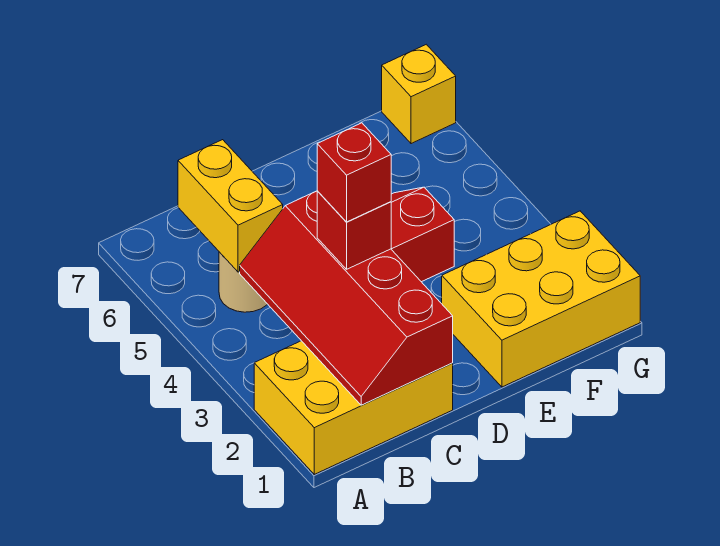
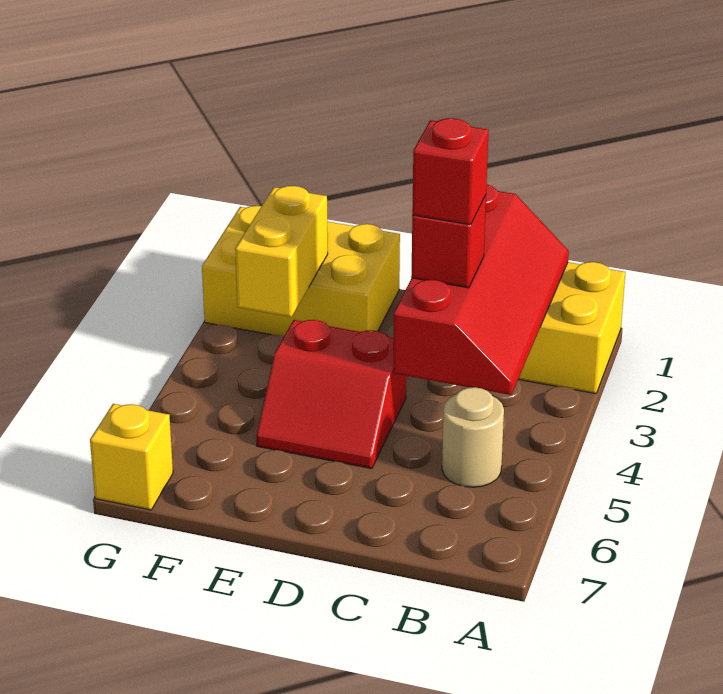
yellow brick B5:B6 level 2 -> yellow brick F2:F3 level 2

